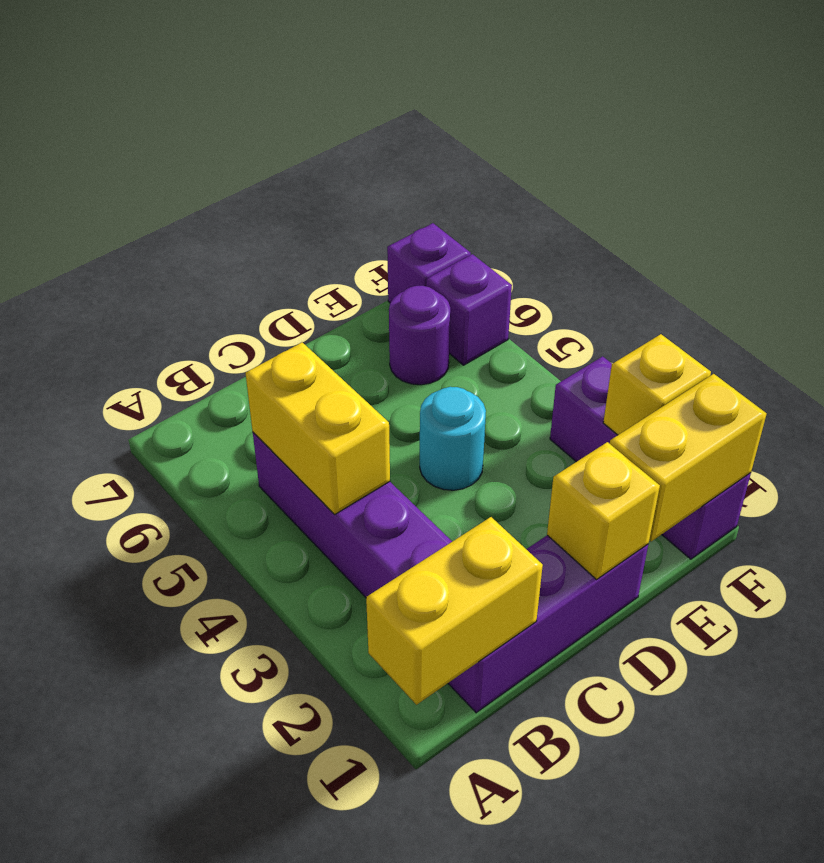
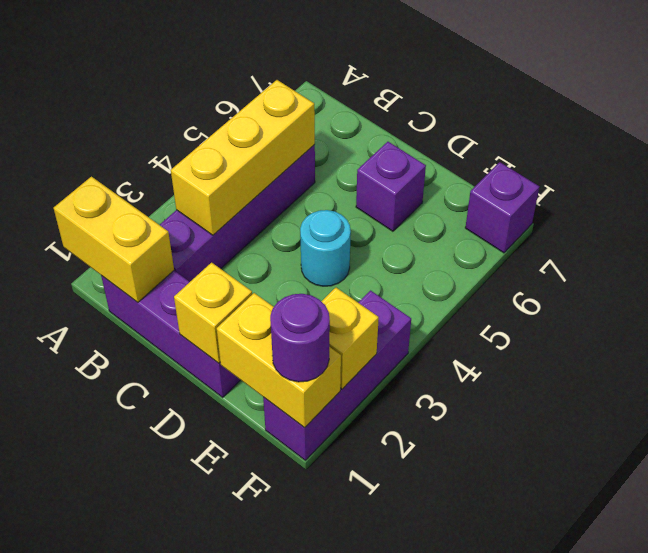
yellow brick B4:B5 level 2 -> yellow brick B3:B5 level 2
purple round brick E6 level 1 -> purple round brick F1 level 3
purple brick F6 level 1 -> purple brick D6 level 1

